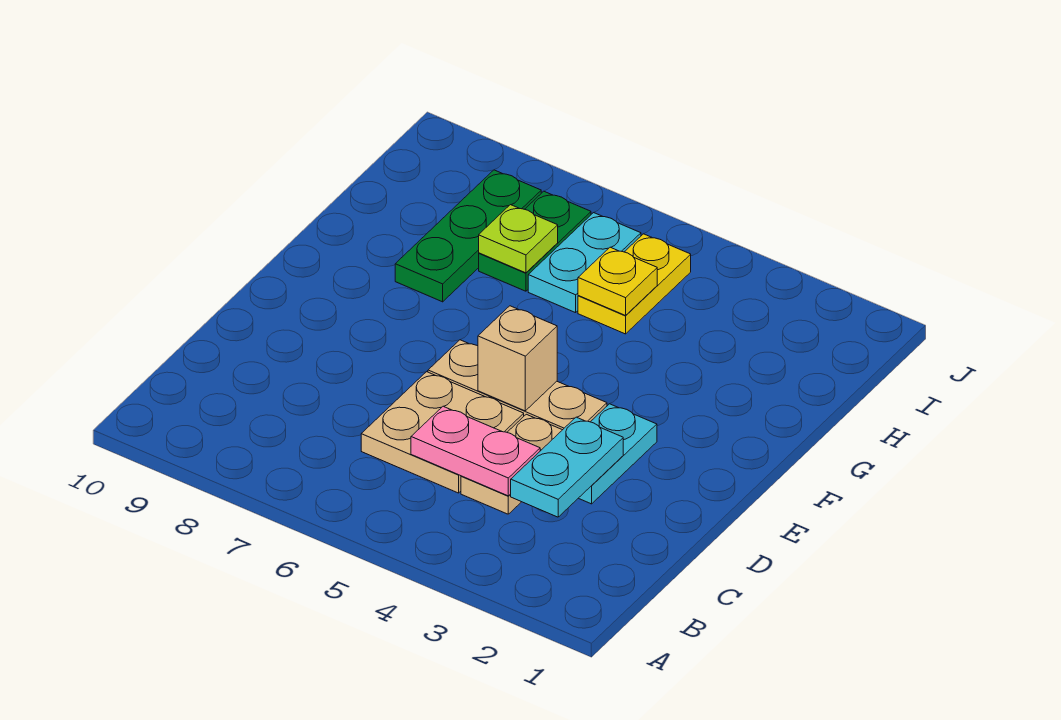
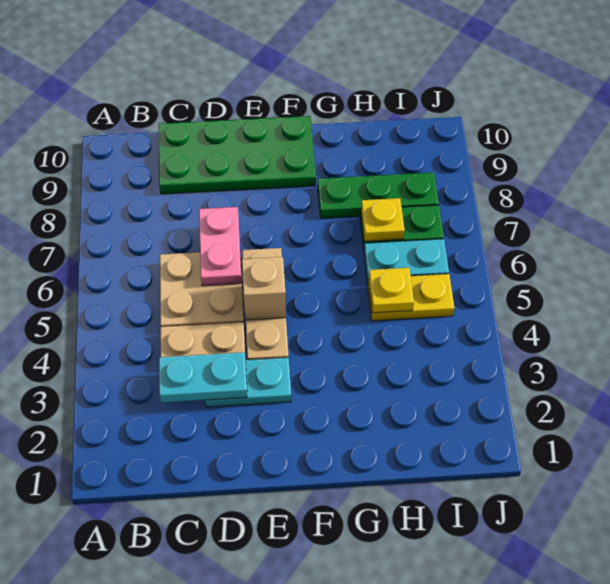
pink plate C4:C5 level 2 -> pink plate D6:D7 level 2
none -> green plate C9:F10 level 1
lime plate H7 level 2 -> yellow plate H7 level 2

